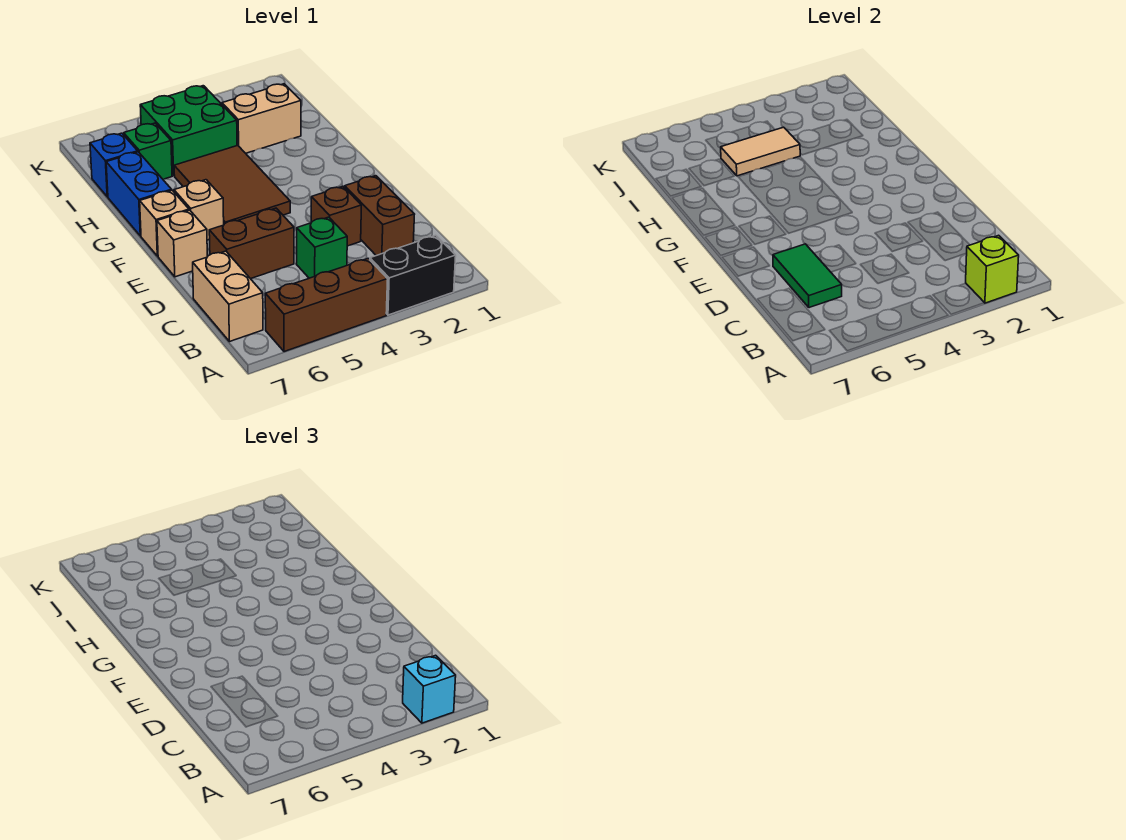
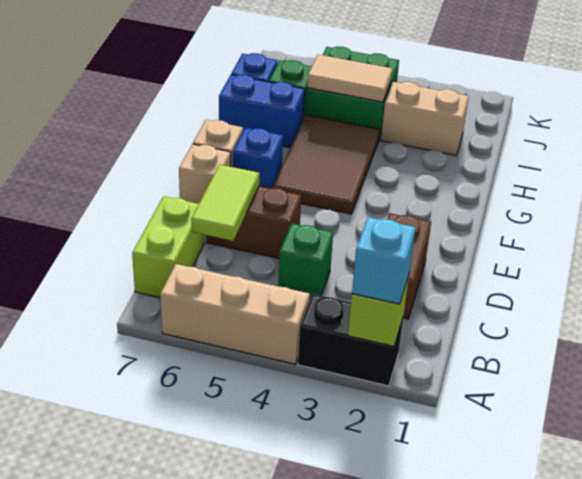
brown brick A4:A6 level 1 -> tan brick A4:A6 level 1
tan brick B7:C7 level 1 -> lime brick B7:C7 level 1
green tile C6:D6 level 2 -> lime tile C6:D6 level 2
brown brick D3 level 1 -> none
tan brick F6 level 1 -> blue brick F6 level 1
blue brick G7:H7 level 1 -> blue brick H6:H7 level 1

